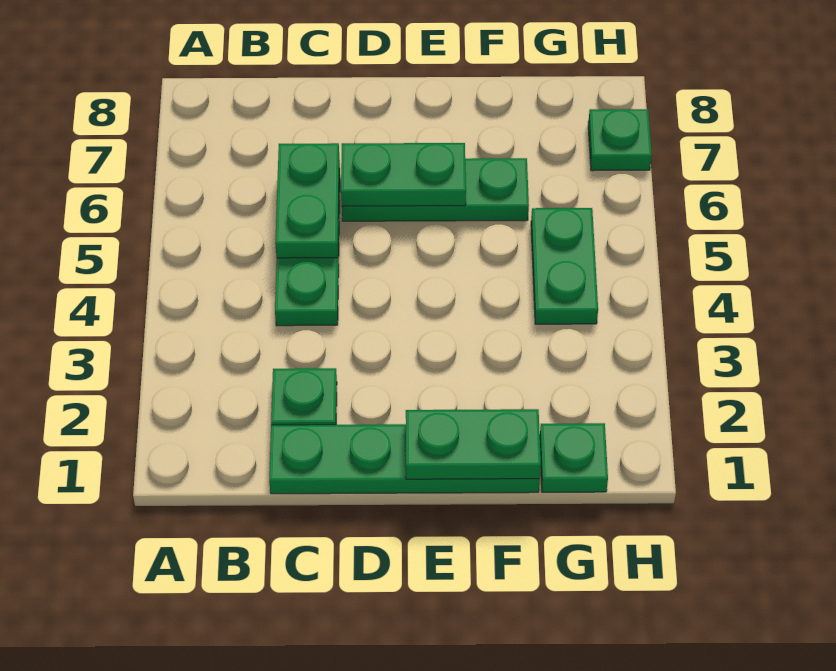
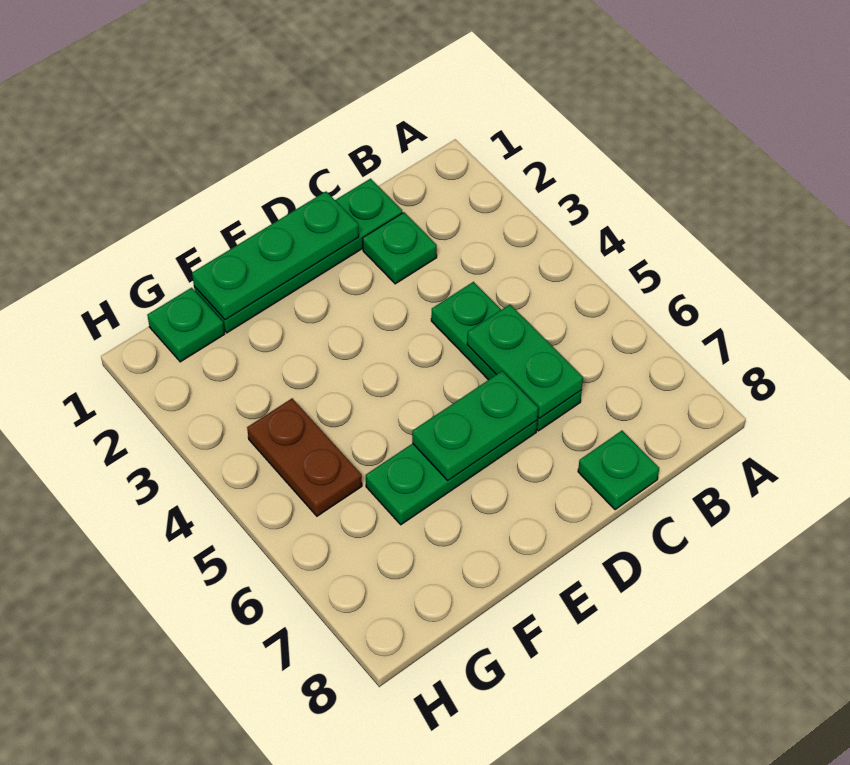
green plate E1:F1 level 2 -> green plate D1:F1 level 2
green plate G4:G5 level 1 -> brown plate G4:G5 level 1
green plate H7 level 1 -> green plate C8 level 1

